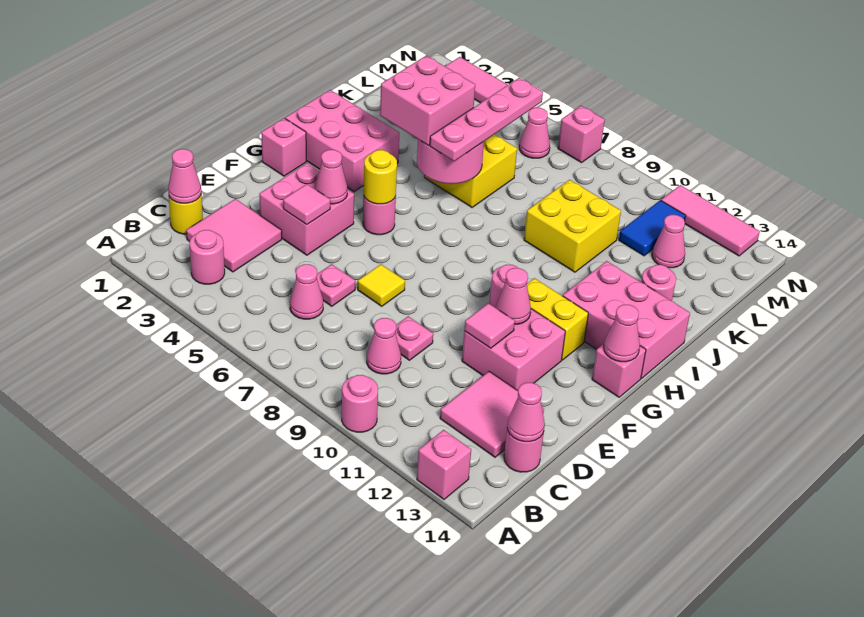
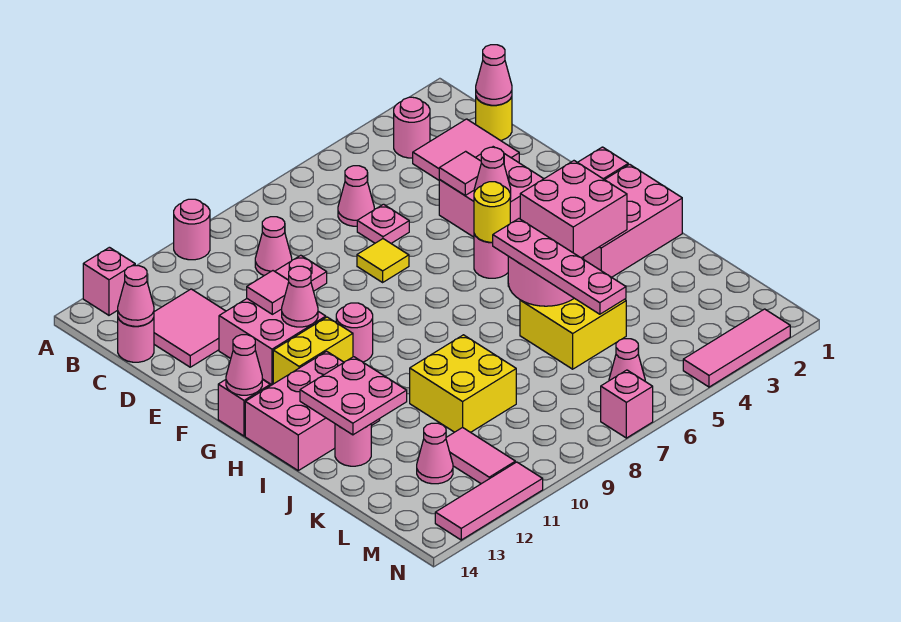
none -> pink plate I12:J13 level 2
blue tile L11:M11 level 1 -> pink tile L11:M11 level 1

